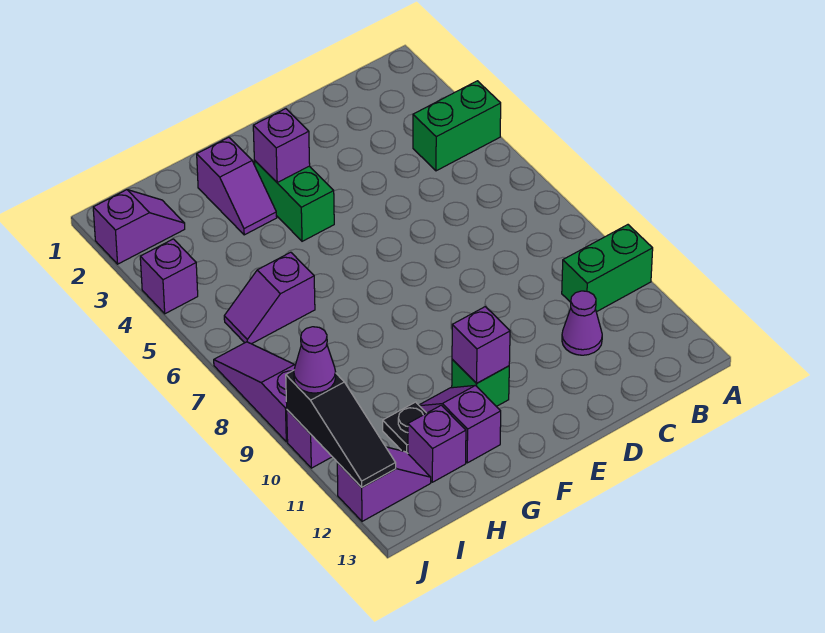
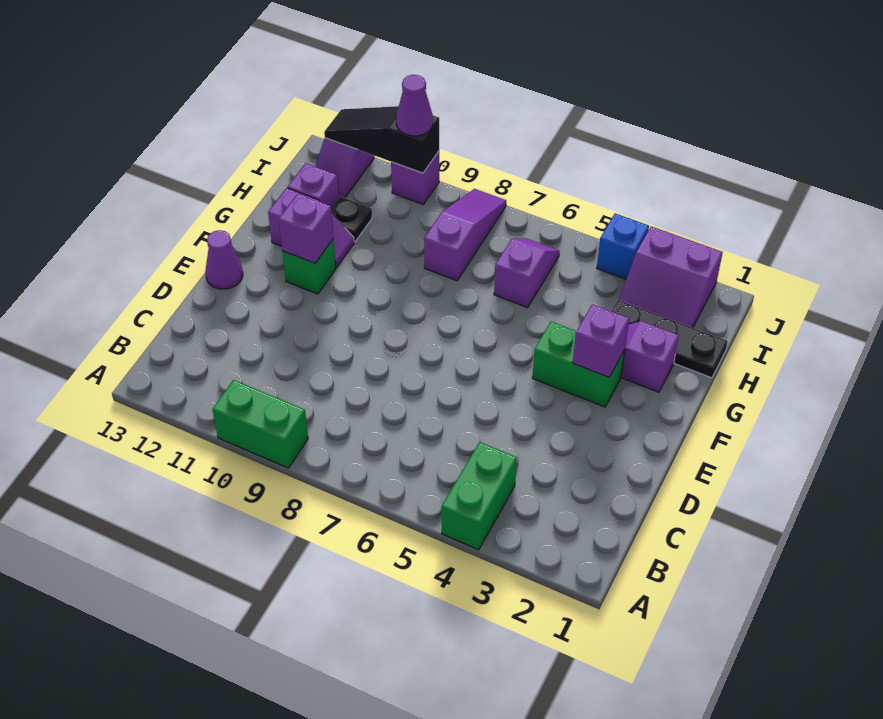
green brick A10:B10 level 1 -> green brick A9:A10 level 1
purple cone C11 level 1 -> purple cone E13 level 1
none -> black plate H1:H3 level 1
purple slope I2:J2 level 1 top J -> purple slope I2:J3 level 1 top J
purple brick J4 level 1 -> blue brick J4 level 1
purple slope J7:J9 level 1 top 9 -> purple slope H8:J8 level 1 top H

